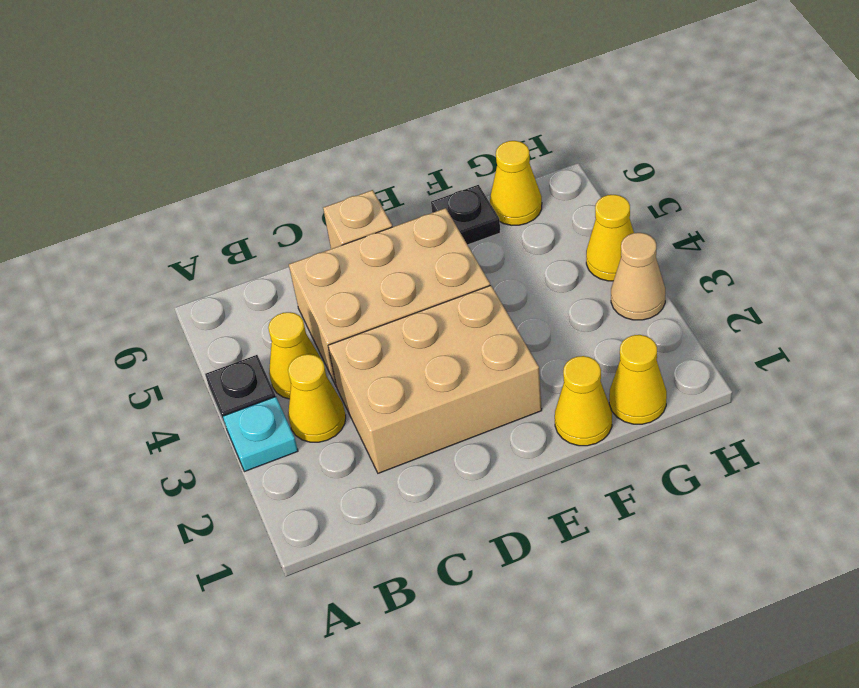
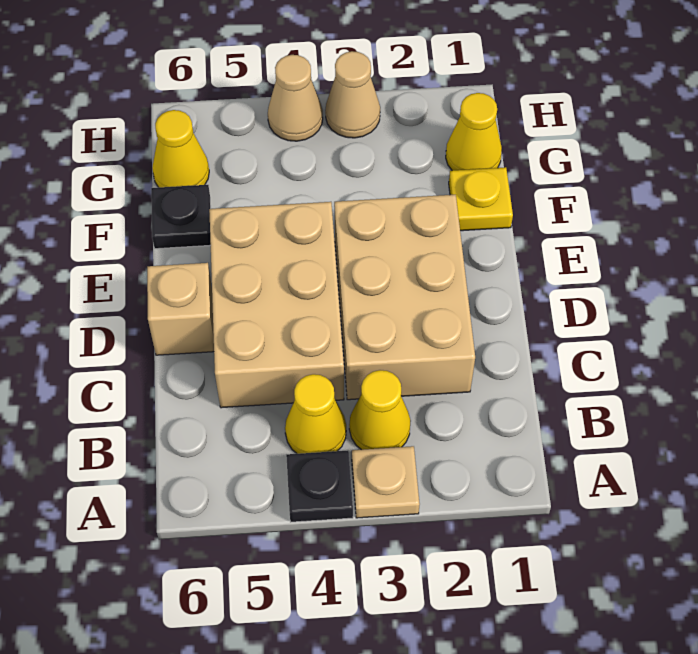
cyan plate A3 level 1 -> tan plate A3 level 1
yellow cone F1 level 1 -> yellow plate F1 level 1
yellow cone H4 level 1 -> tan cone H4 level 1

